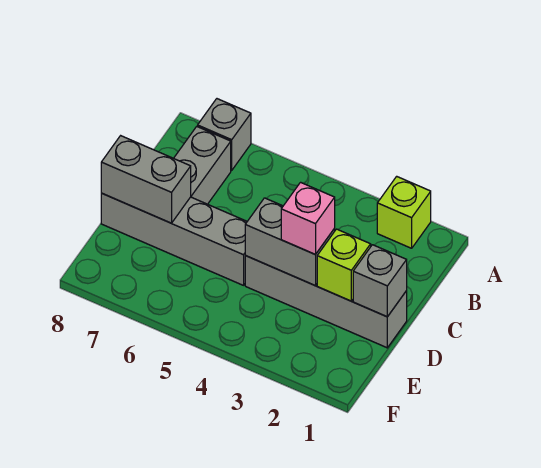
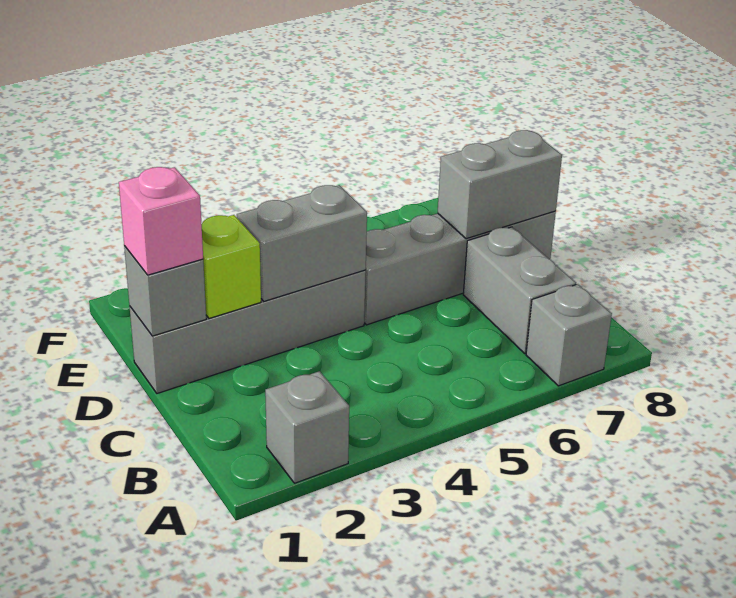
lime brick A2 level 1 -> grey brick A2 level 1
pink brick D3 level 3 -> pink brick D1 level 3

